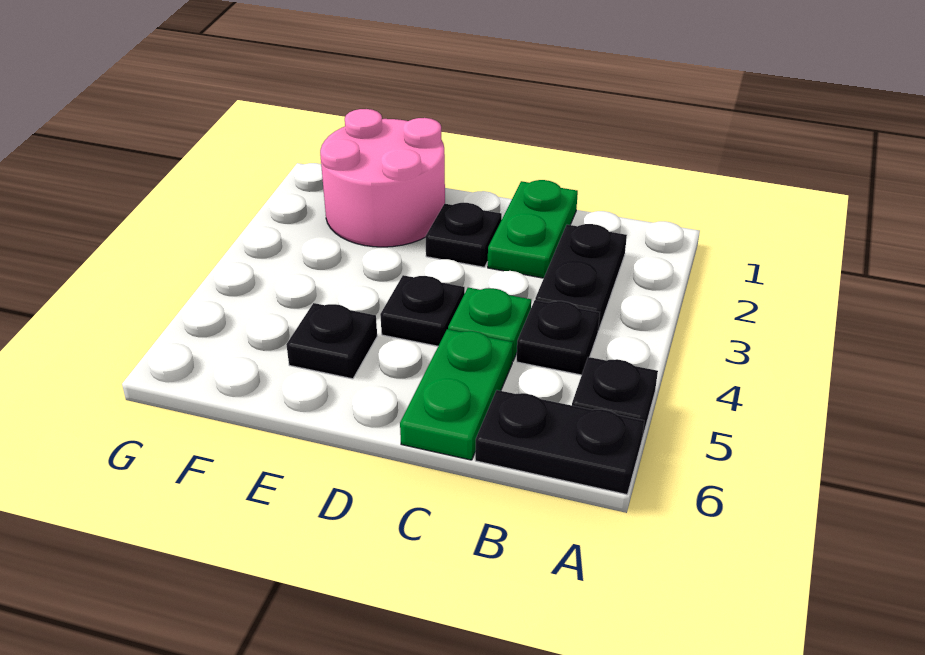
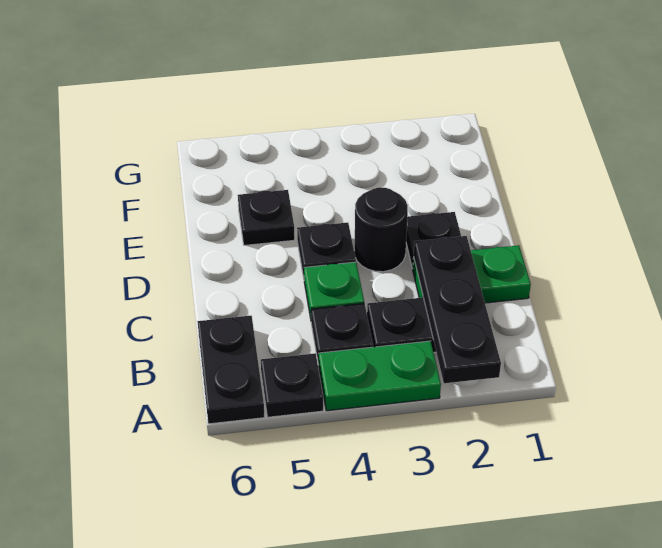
none -> black plate A2:C2 level 2
green plate C5:C6 level 1 -> green plate A3:A4 level 1
none -> black round brick D3 level 1
pink round brick E1:F2 level 1 -> none

